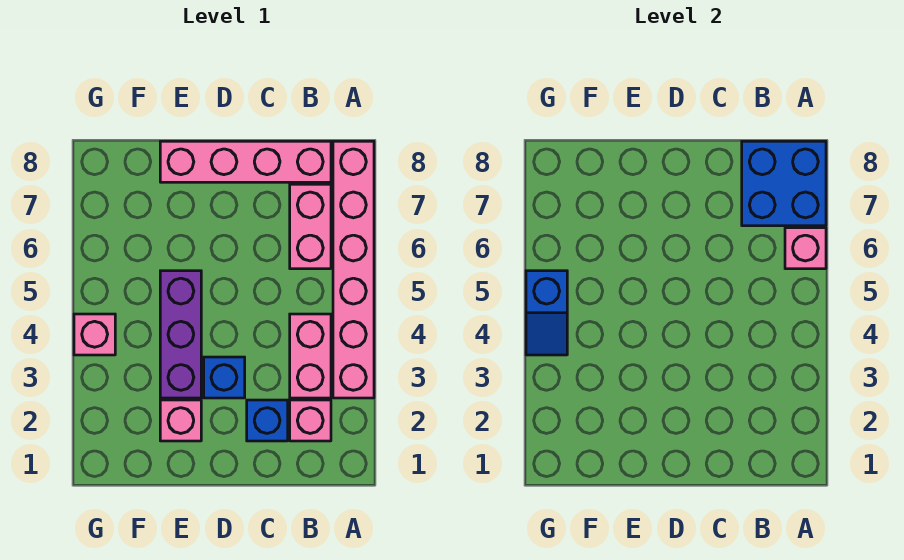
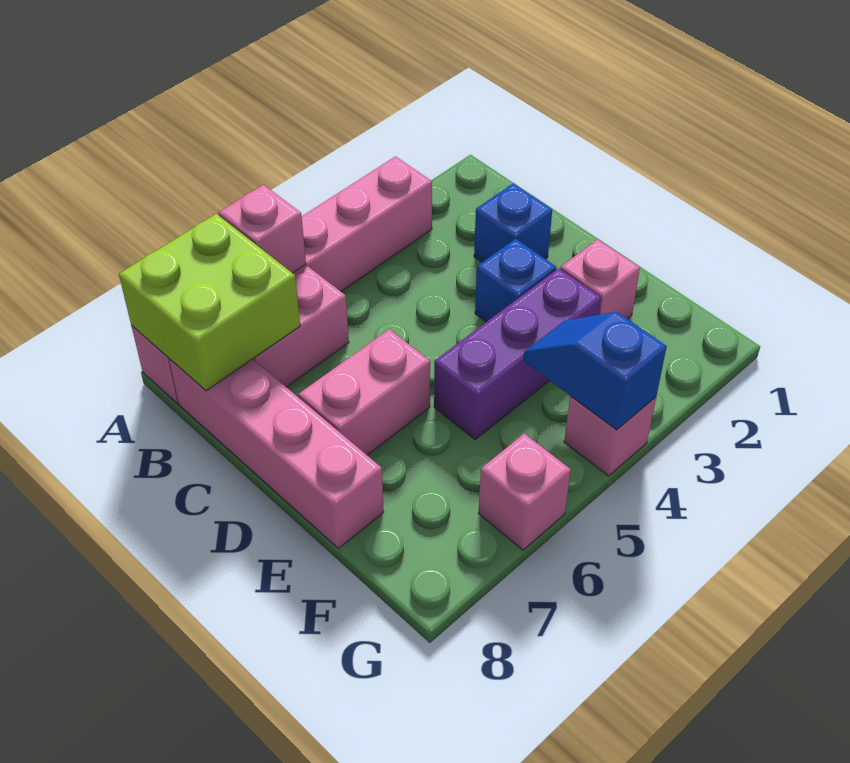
blue brick A7:B8 level 2 -> lime brick A7:B8 level 2
pink brick B2 level 1 -> pink brick G6 level 1
pink brick B3:B4 level 1 -> pink brick D6:D7 level 1
blue slope G4:G5 level 2 top 5 -> blue slope F4:G4 level 2 top G

